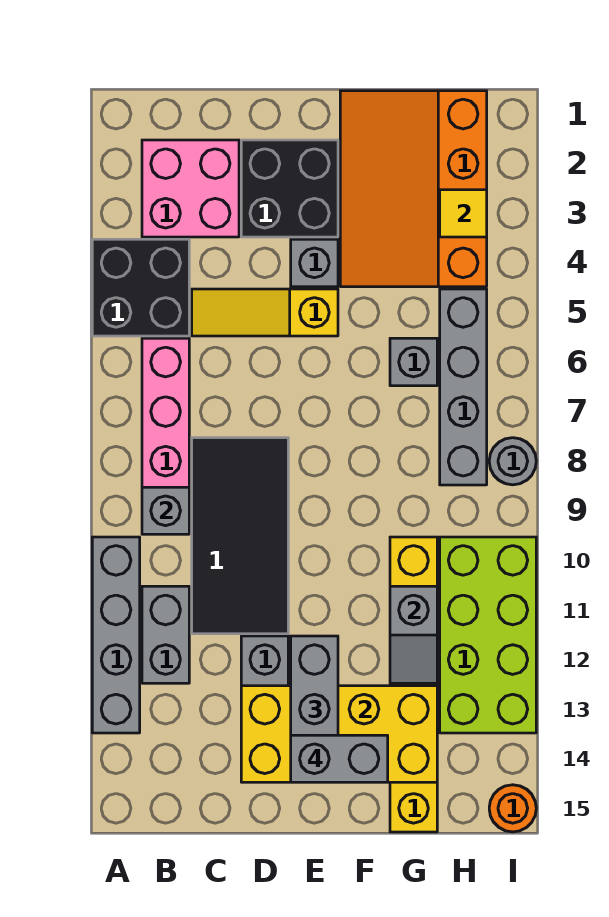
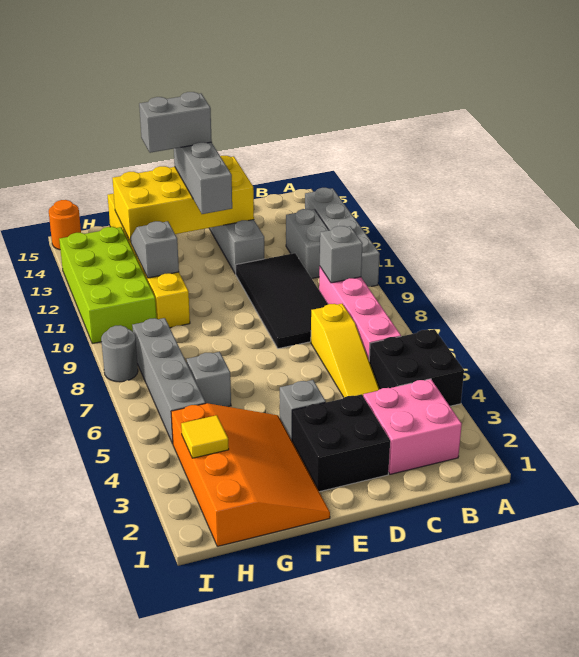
yellow slope C5:E5 level 1 top E -> yellow slope C5:C7 level 1 top 7

